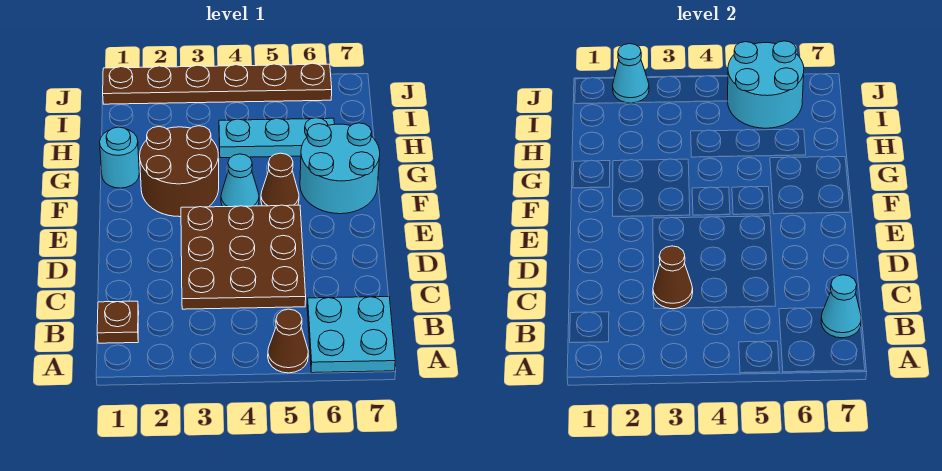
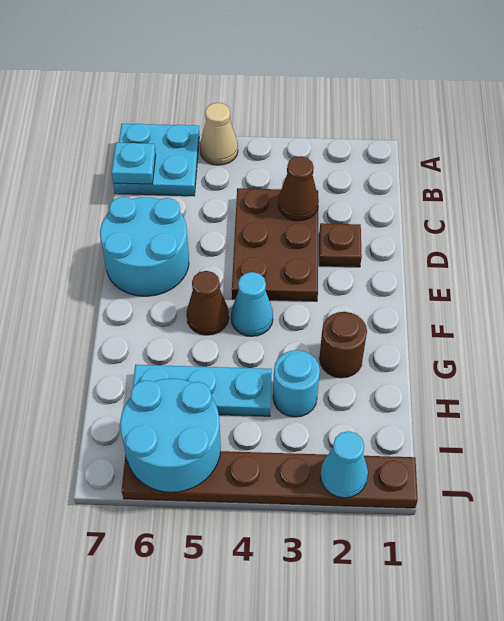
brown cone A5 level 1 -> tan cone A5 level 1
brown plate B1 level 1 -> brown plate D2 level 1
cyan cone B7 level 2 -> cyan plate B7 level 2
brown plate C3:E5 level 1 -> brown plate C3:E4 level 1
brown round brick F2:G3 level 1 -> brown round brick G2 level 1
cyan round brick F6:G7 level 1 -> cyan round brick D6:E7 level 1
cyan round brick G1 level 1 -> cyan round brick H3 level 1

